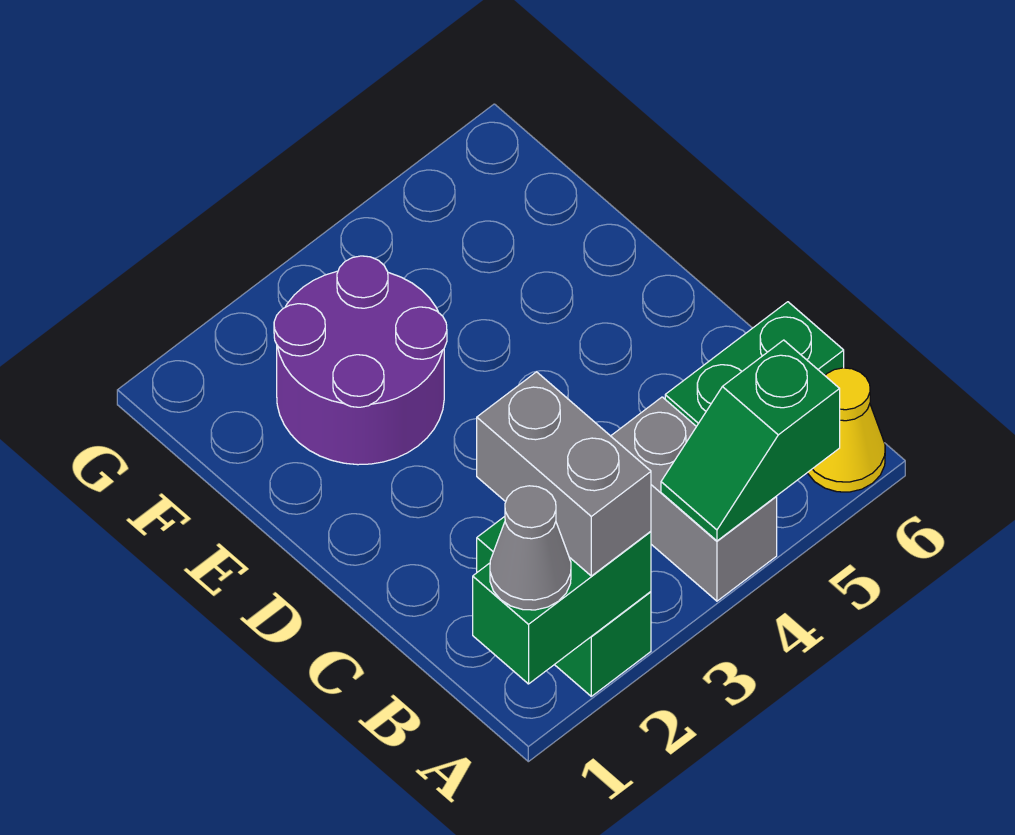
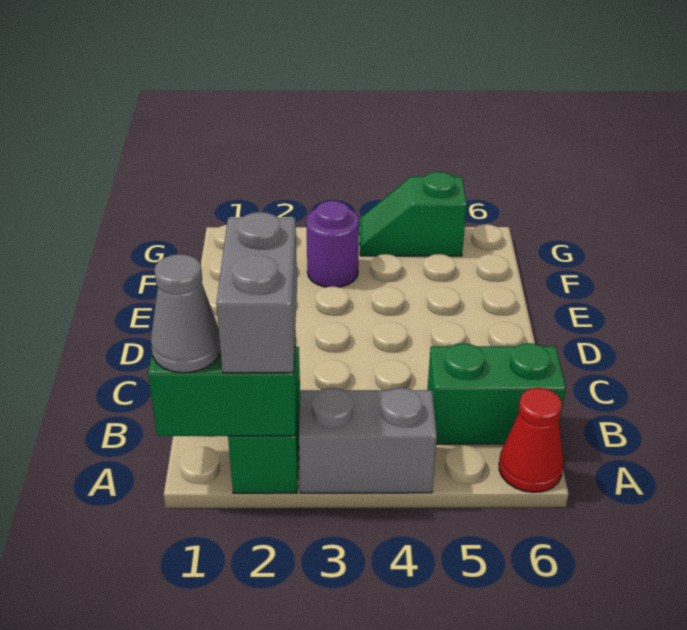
grey brick A4:B4 level 1 -> grey brick A3:A4 level 1
green slope A4:A5 level 2 top 5 -> green slope G4:G5 level 1 top 5
yellow cone A6 level 1 -> red cone A6 level 1
purple round brick E2:F3 level 1 -> purple round brick F3 level 1

